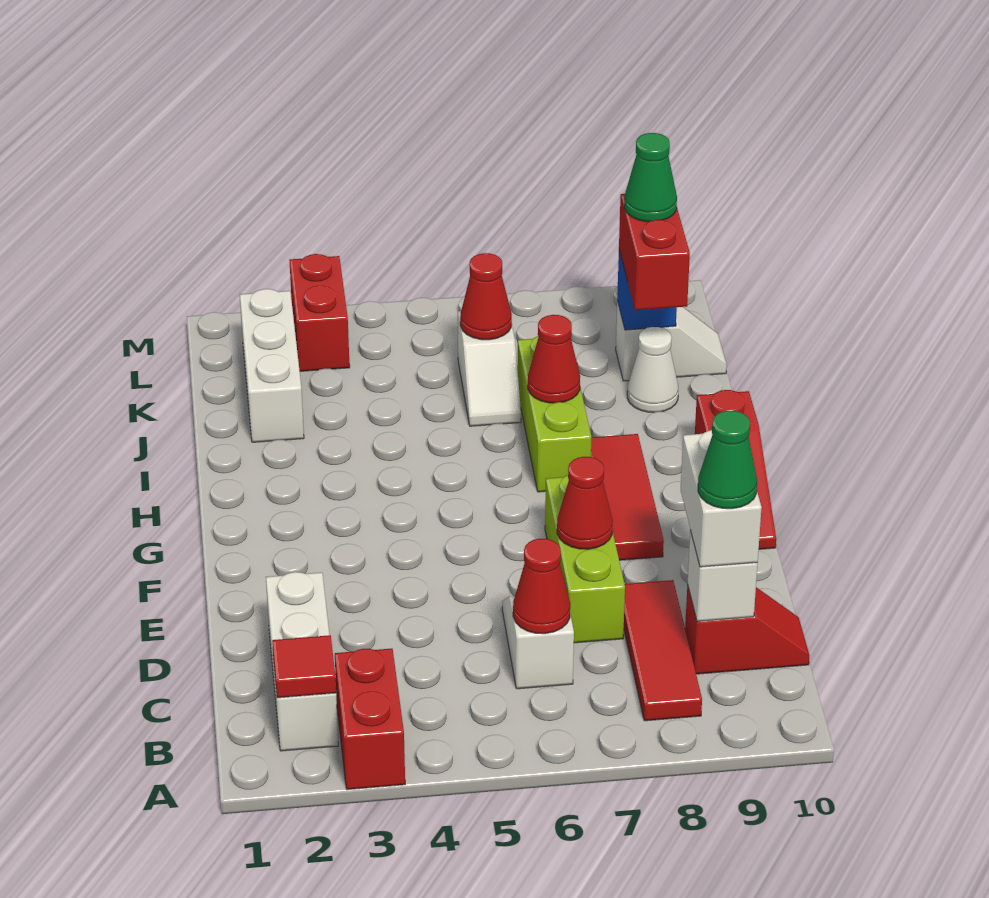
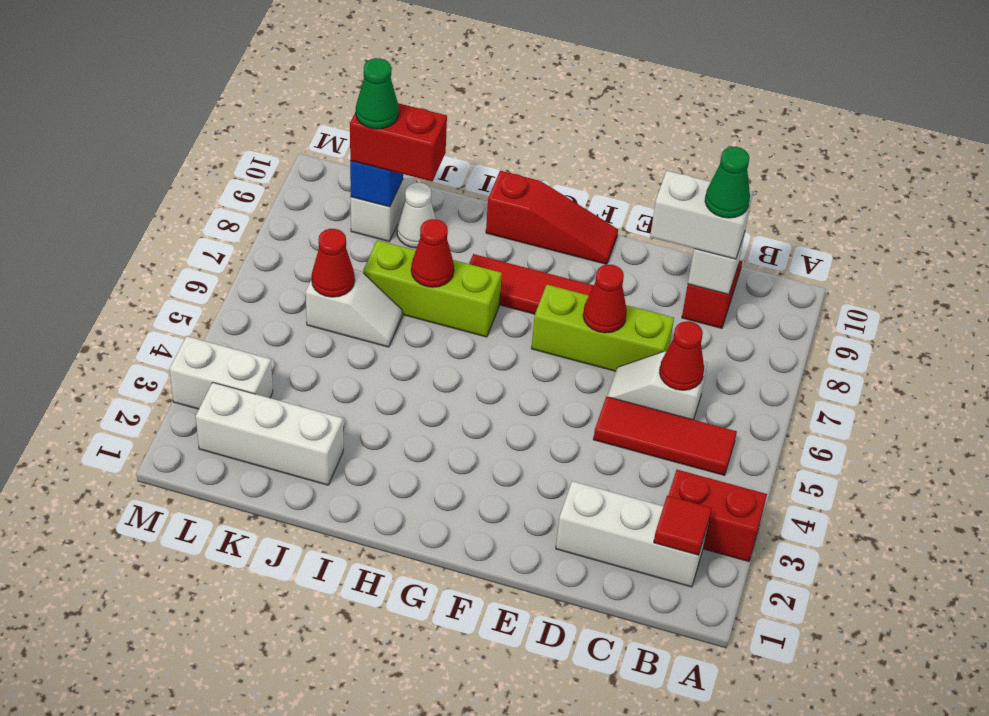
red tile B8:D8 level 1 -> red tile B5:D5 level 1
red brick L3:M3 level 1 -> white brick L3:M3 level 1

